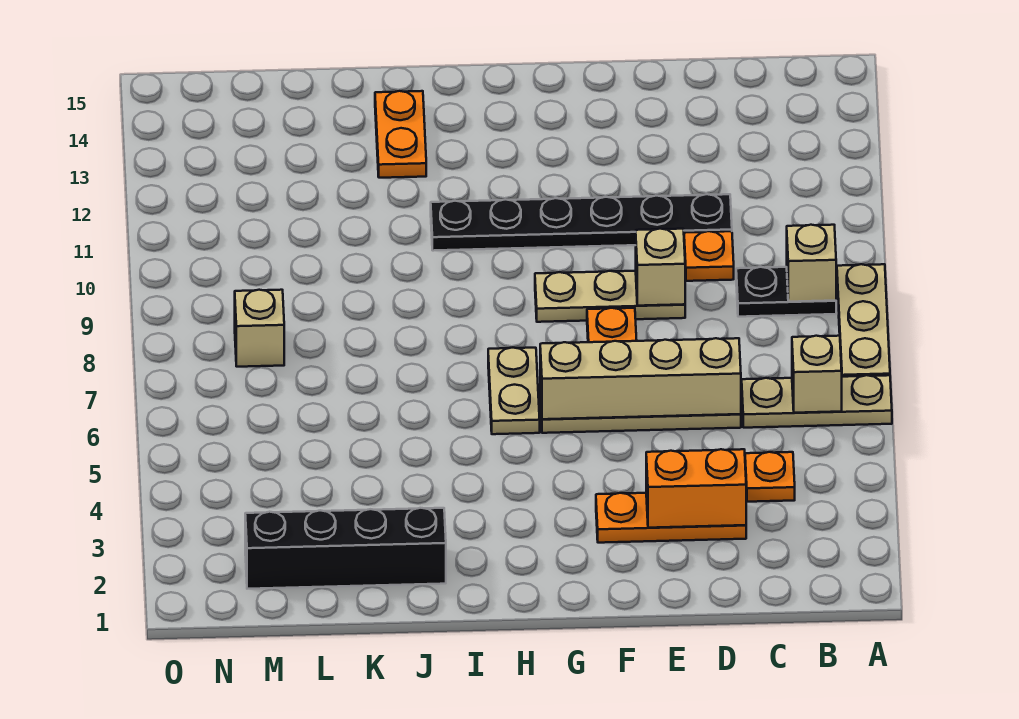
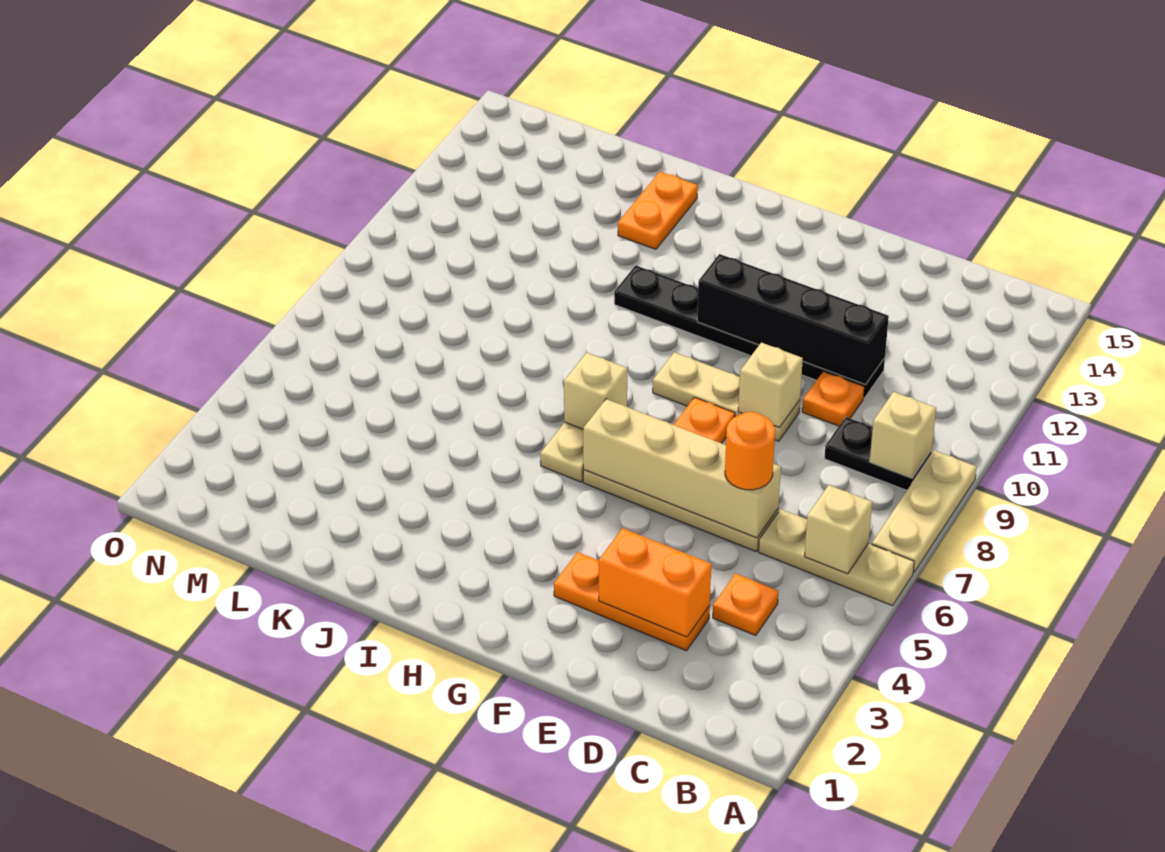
none -> orange round brick D6 level 3
black brick J2:M2 level 1 -> black brick D11:G11 level 2
tan brick M8 level 1 -> tan brick H7 level 2

